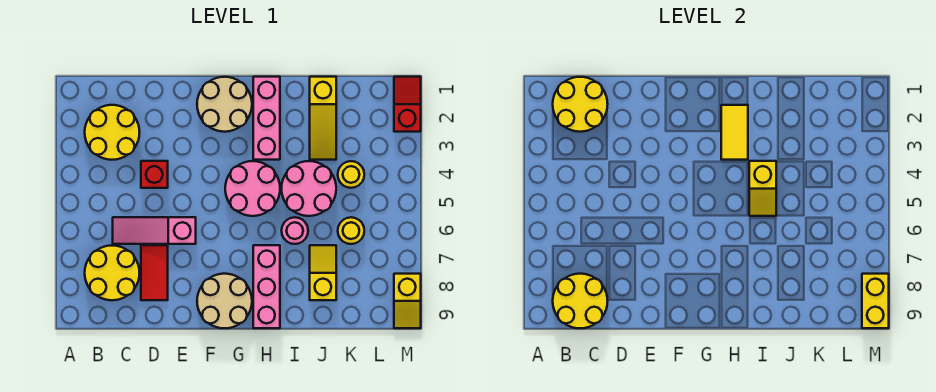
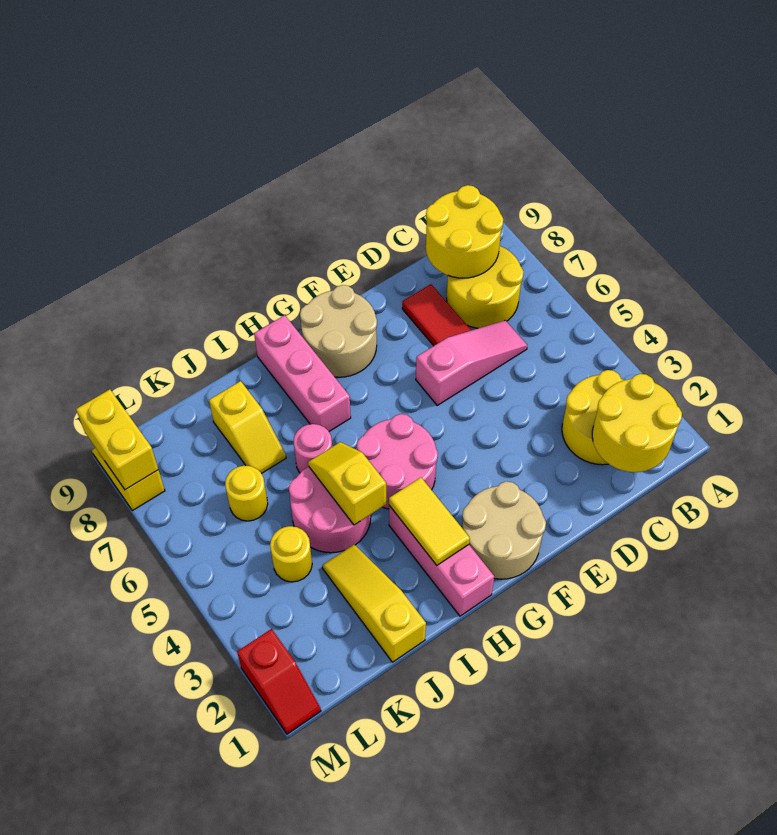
red brick D4 level 1 -> none

